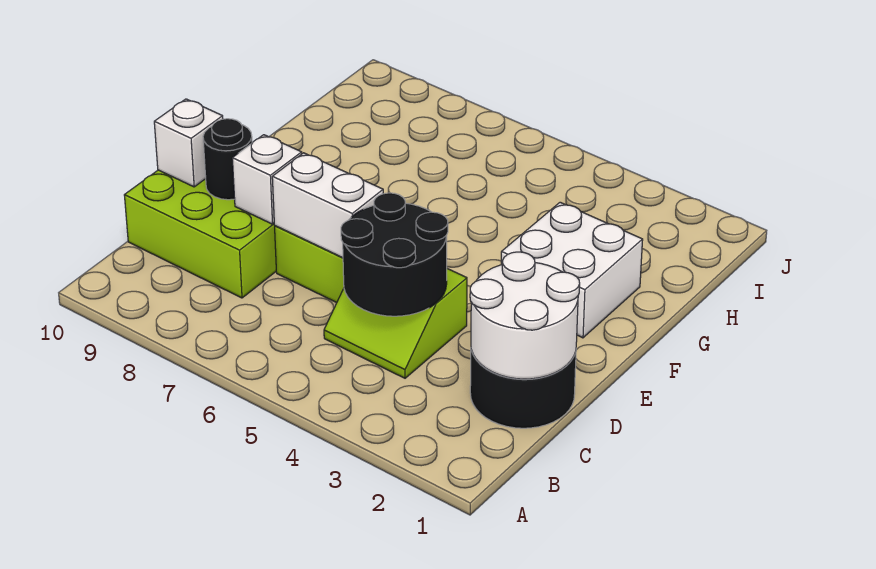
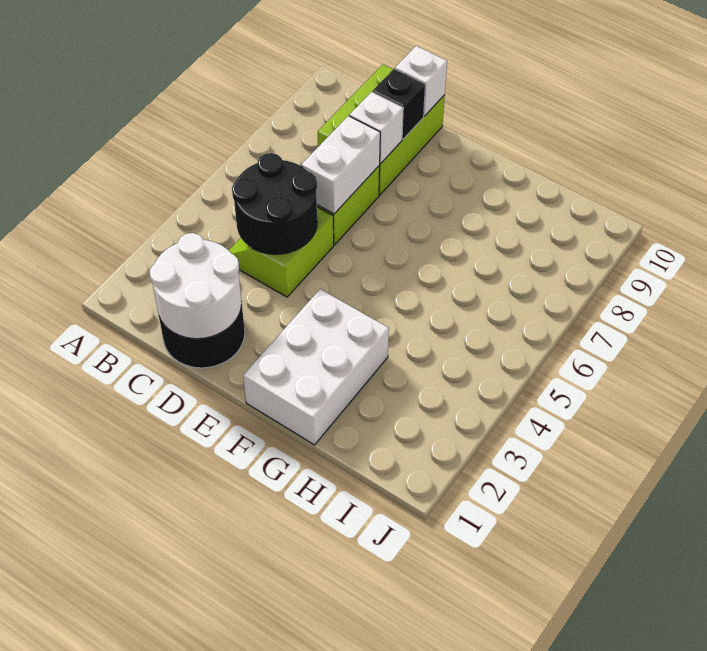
black round brick D9 level 2 -> black brick D9 level 2
white brick F2:G3 level 1 -> white brick F1:G3 level 1

